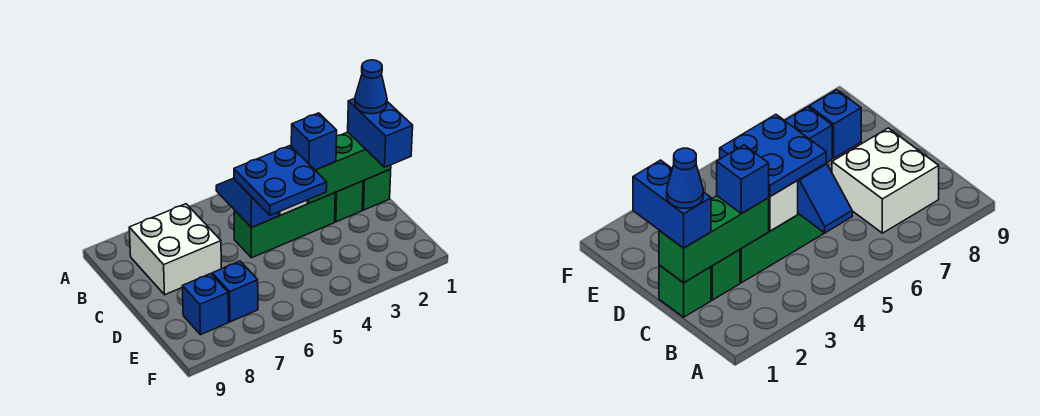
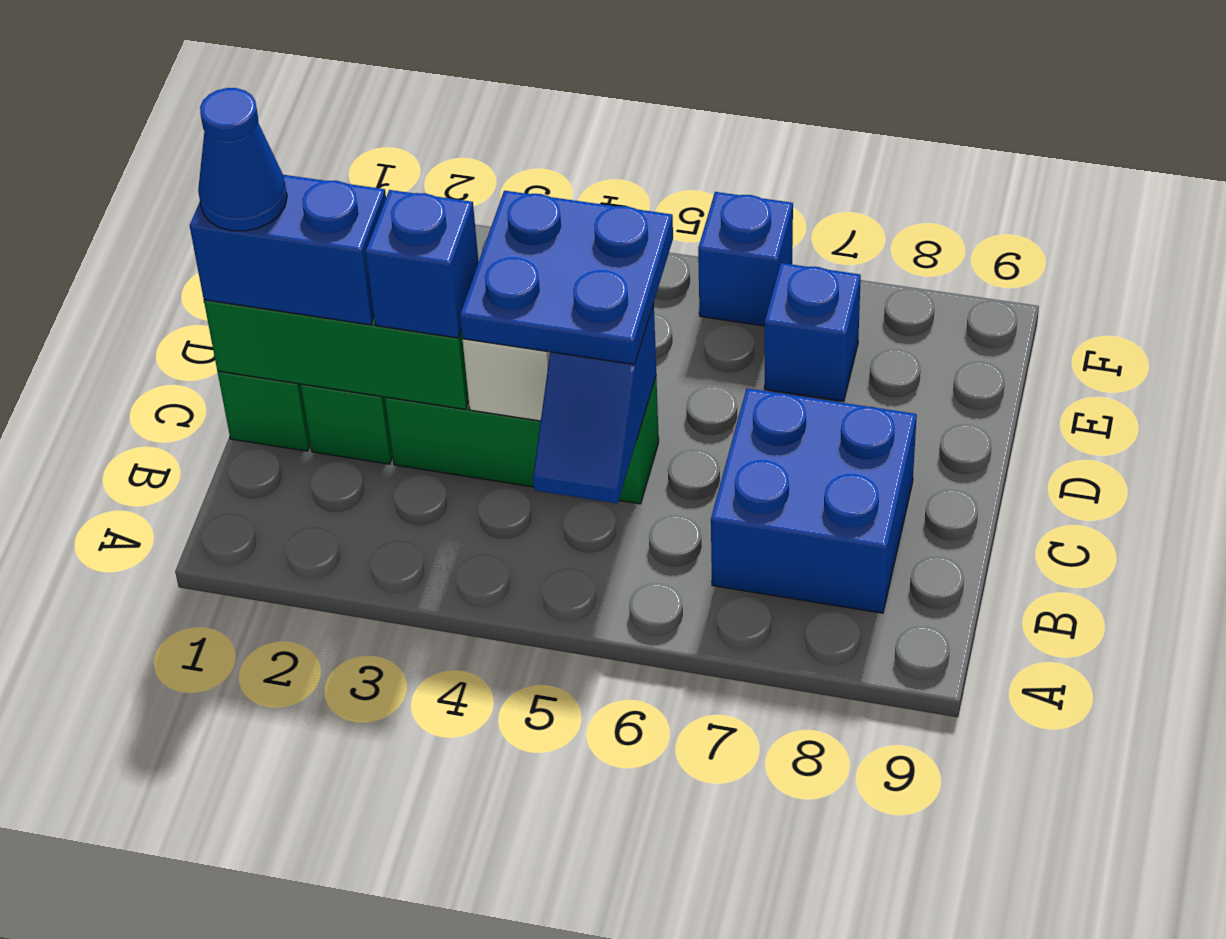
white brick B7:C8 level 1 -> blue brick B7:C8 level 1
blue brick C1:D1 level 3 -> blue brick C1:C2 level 3
blue brick E8 level 1 -> blue brick F6 level 1

